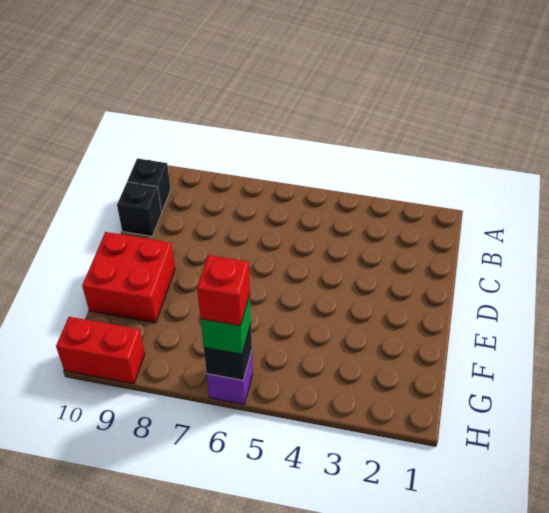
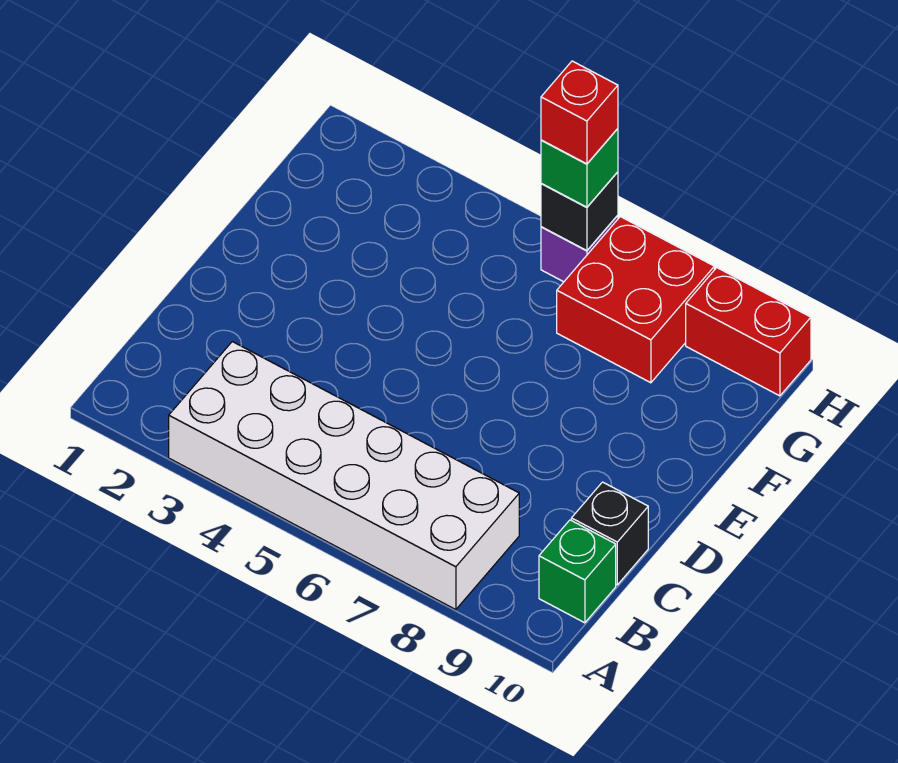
none -> white brick A3:B8 level 1
black brick B10 level 1 -> green brick B10 level 1
red brick E9:F10 level 1 -> red brick G7:H8 level 1

